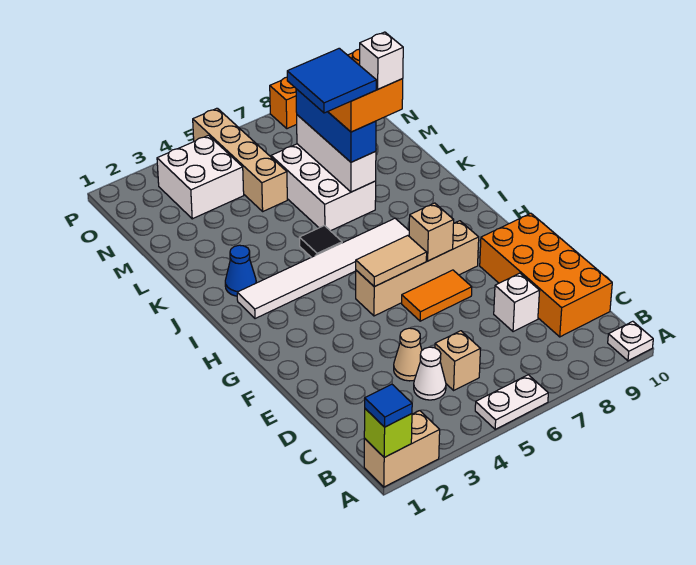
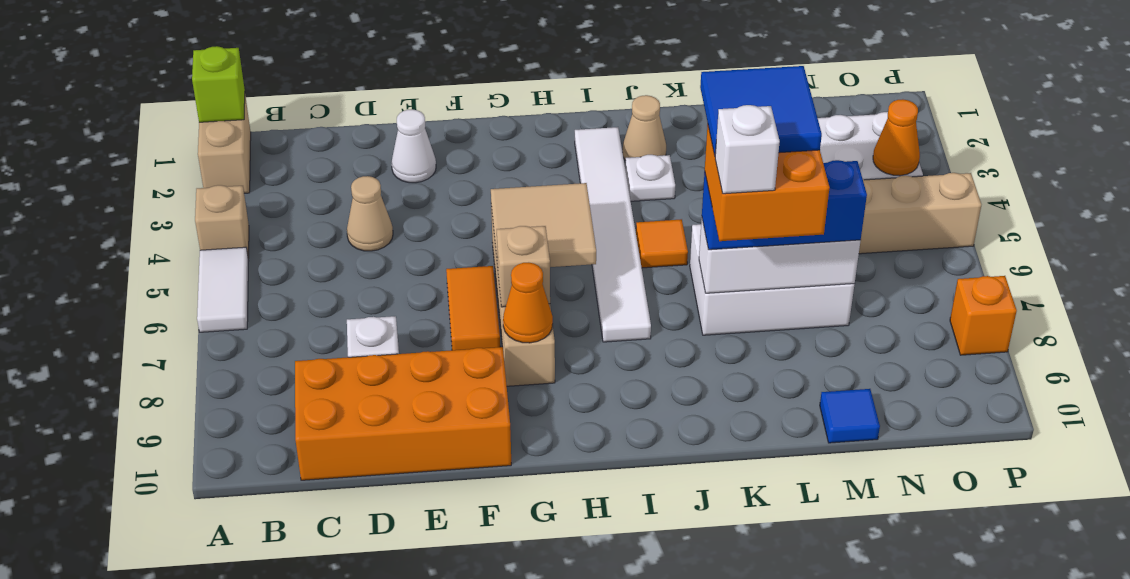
blue tile A1 level 3 -> blue tile M10 level 1
white plate A5:A6 level 1 -> white tile A5:A6 level 1
white plate A10 level 1 -> white plate J3 level 1
white cone C4 level 1 -> white cone E2 level 1
tan brick C5 level 1 -> tan brick A4 level 1
tan tile G5:G6 level 2 -> tan tile G5:H6 level 2
none -> orange cone G8 level 2
blue cone J2 level 1 -> tan cone J2 level 1
black tile J5 level 1 -> orange tile J5 level 1
none -> orange cone O4 level 2

